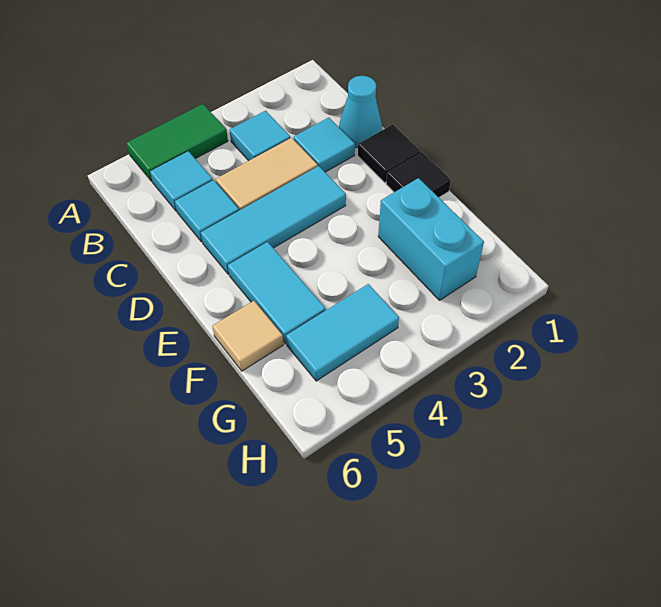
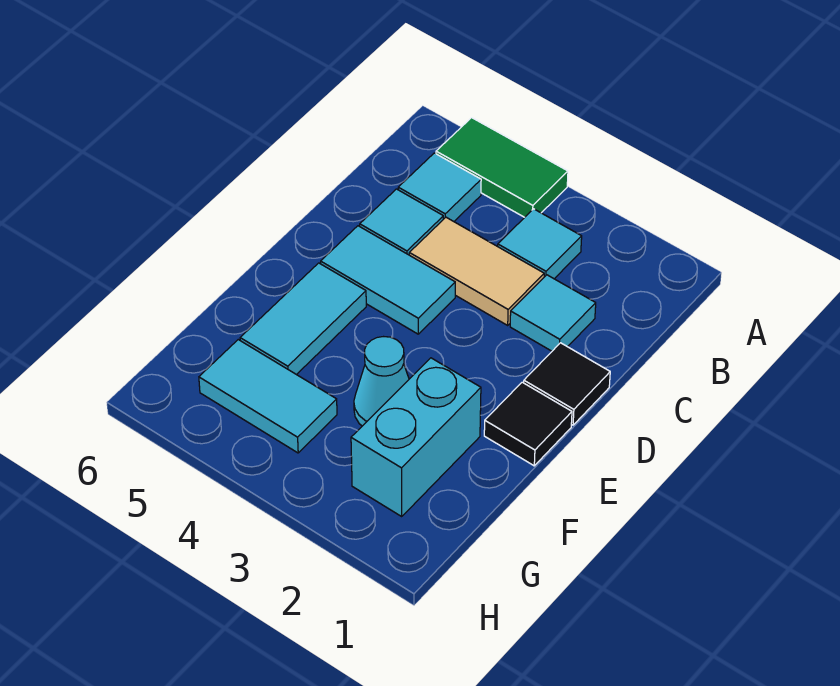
cyan cone C1 level 1 -> cyan cone F3 level 1
cyan tile D3:D5 level 1 -> cyan tile D4:D5 level 1
tan tile F6 level 1 -> none

